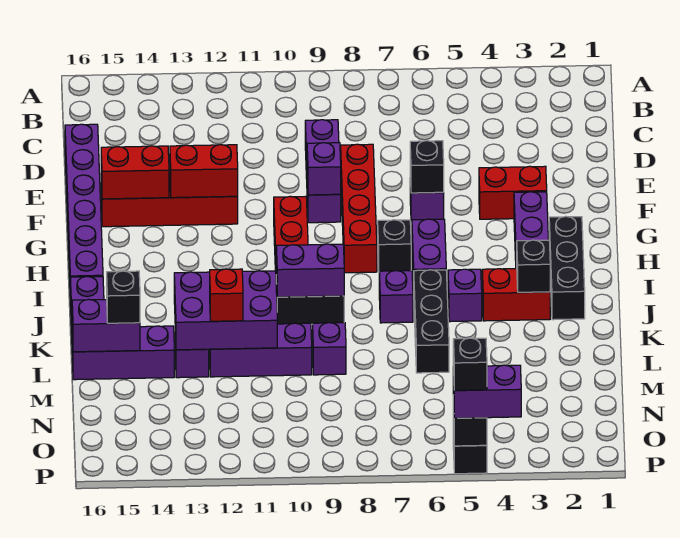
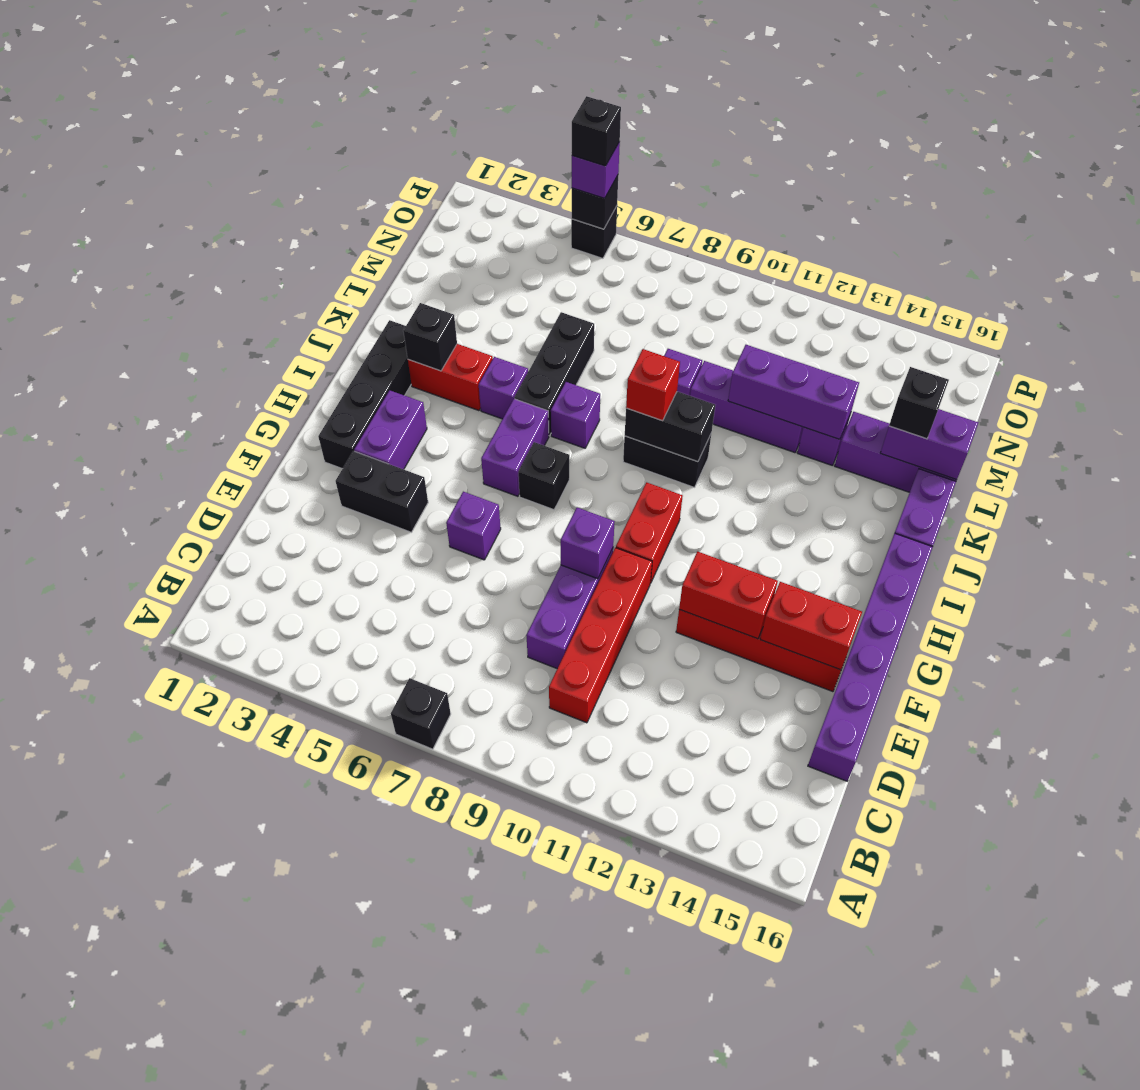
red brick E8:H8 level 1 -> red brick C10:F10 level 1
red brick F3:F4 level 1 -> black brick F3:F4 level 1
black brick F6 level 2 -> black brick A7 level 1
black brick H2:J2 level 1 -> black brick G2:J2 level 1
purple brick J9:J10 level 2 -> black brick J9:J10 level 2
purple brick K11:L13 level 2 -> purple brick L11:L13 level 2
red brick L12 level 3 -> red brick J9 level 3
purple brick P4:P5 level 3 -> purple brick P5 level 3

